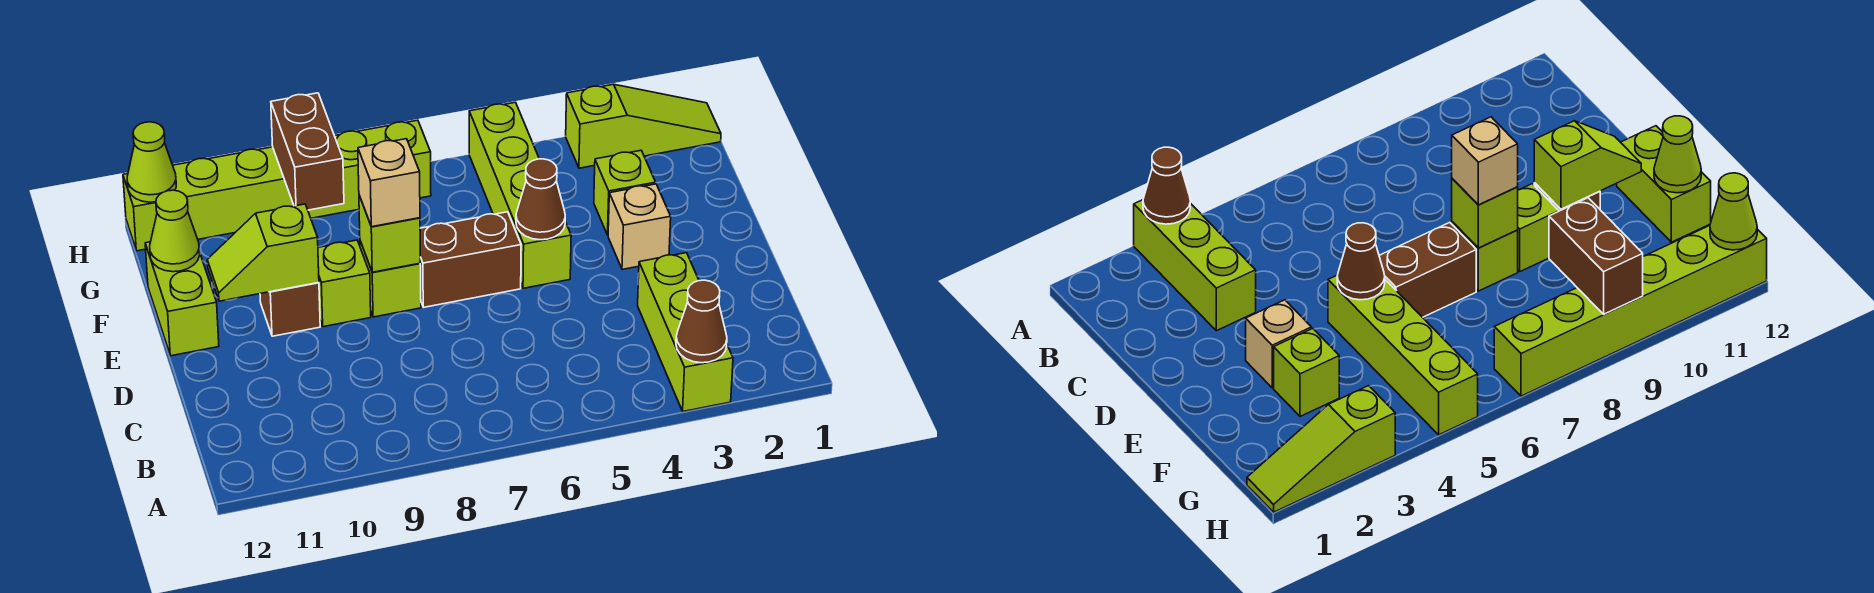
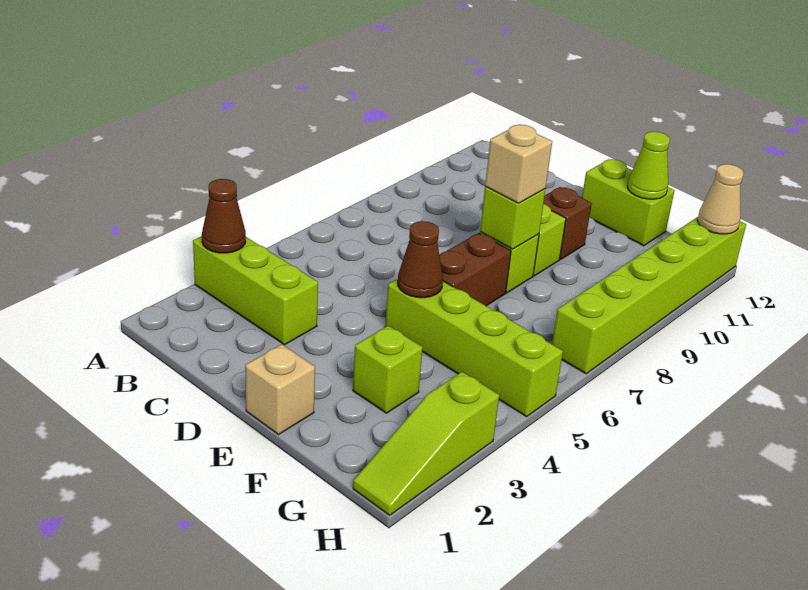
tan brick E3 level 1 -> tan brick E1 level 1
lime slope E10:E11 level 2 top 10 -> none
brown brick G9:H9 level 2 -> none
lime cone H12 level 2 -> tan cone H12 level 2

